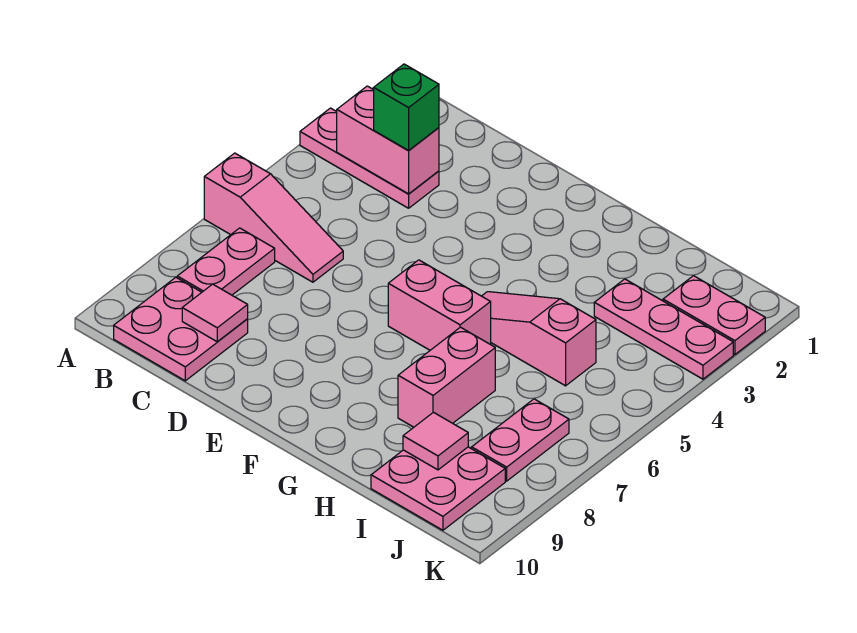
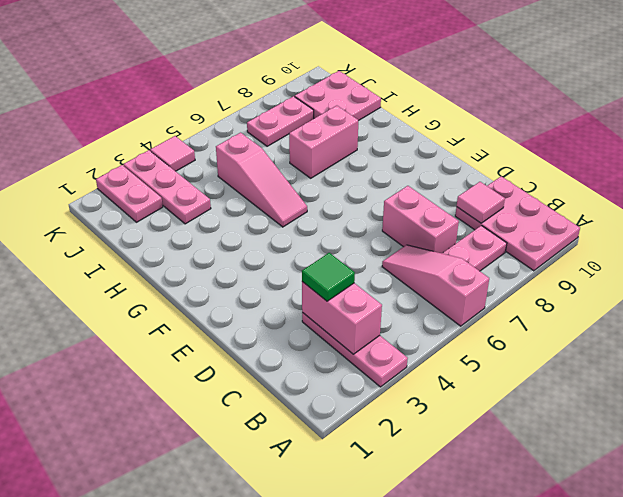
pink plate B9:C10 level 1 -> pink plate A9:C10 level 1
green brick C3 level 3 -> green tile C3 level 3
pink brick F6:G6 level 1 -> pink brick C7:D7 level 1
pink tile I9 level 2 -> pink tile K4 level 1

